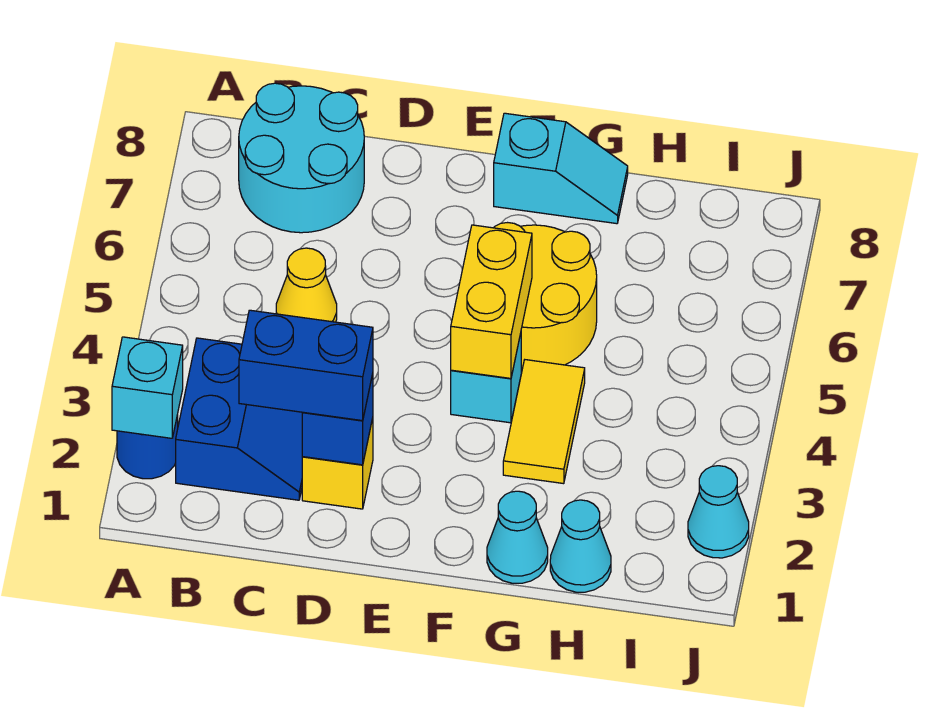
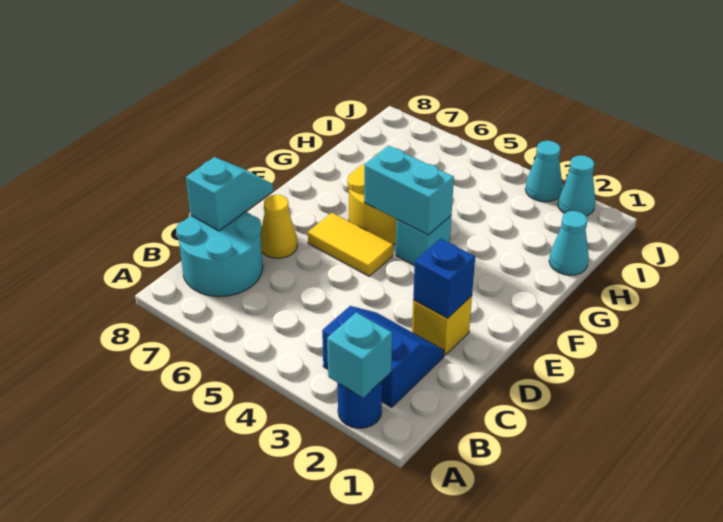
blue brick C2:D2 level 3 -> none
yellow cone C5 level 1 -> yellow cone D7 level 1
yellow brick F4:F5 level 2 -> cyan brick F4:F5 level 2
cyan slope F8:G8 level 1 top F -> cyan slope C8:D8 level 2 top C
cyan cone G1 level 1 -> cyan cone J3 level 1
yellow tile G3:G4 level 1 -> yellow tile E5:E6 level 1

